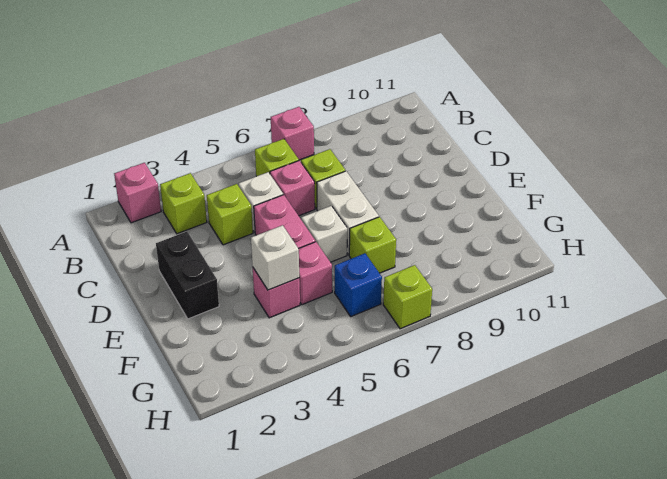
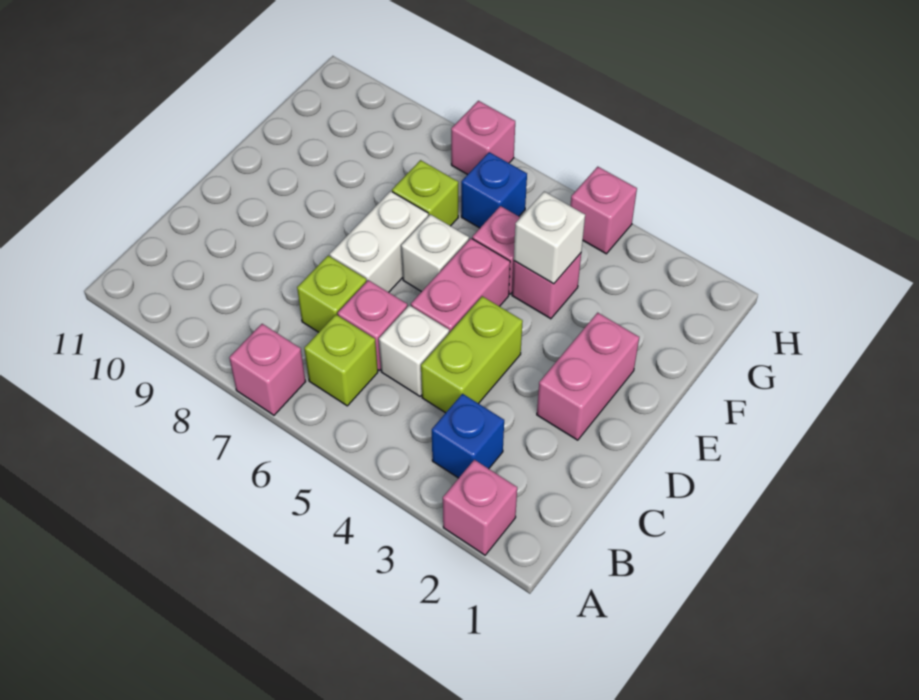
lime brick B3 level 1 -> blue brick B3 level 1
lime brick C4 level 1 -> lime brick C4:D4 level 1
black brick D2:E2 level 1 -> pink brick D2:E2 level 1
none -> pink brick H4 level 1
lime brick H7 level 1 -> pink brick H7 level 1

